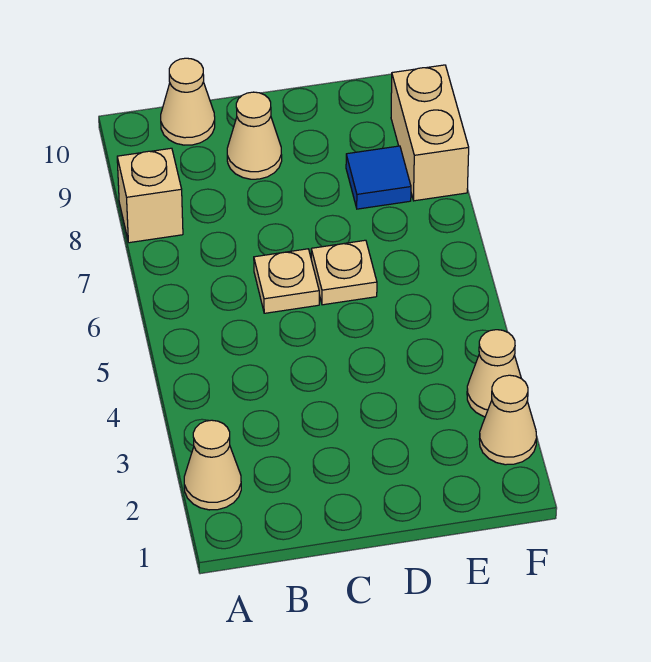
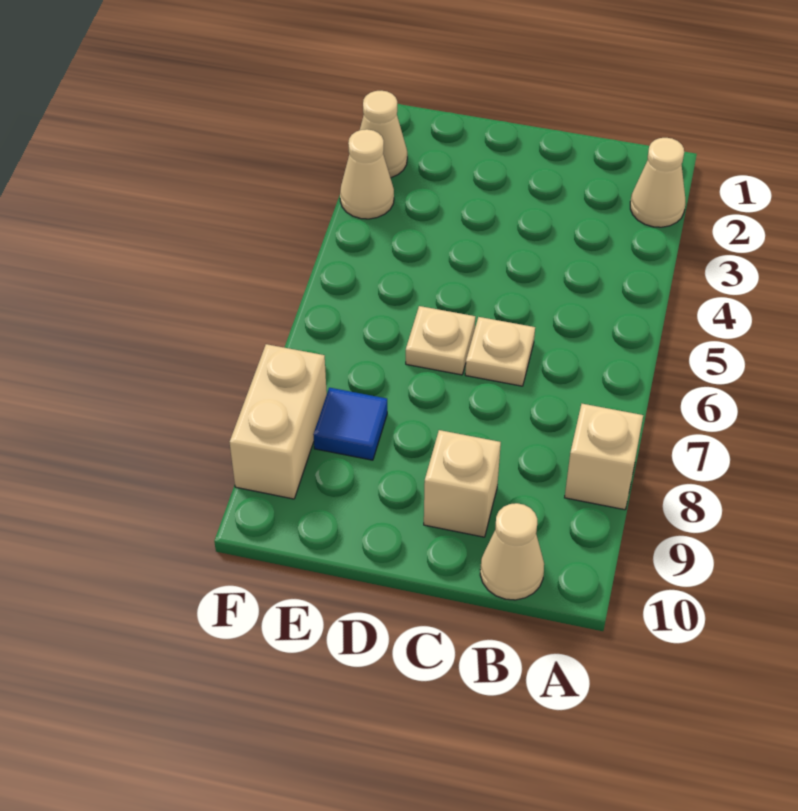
tan cone C9 level 1 -> tan brick C9 level 1

